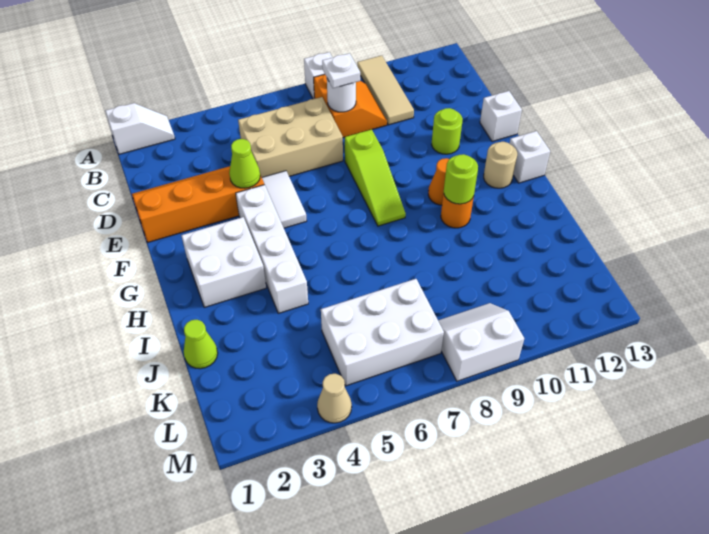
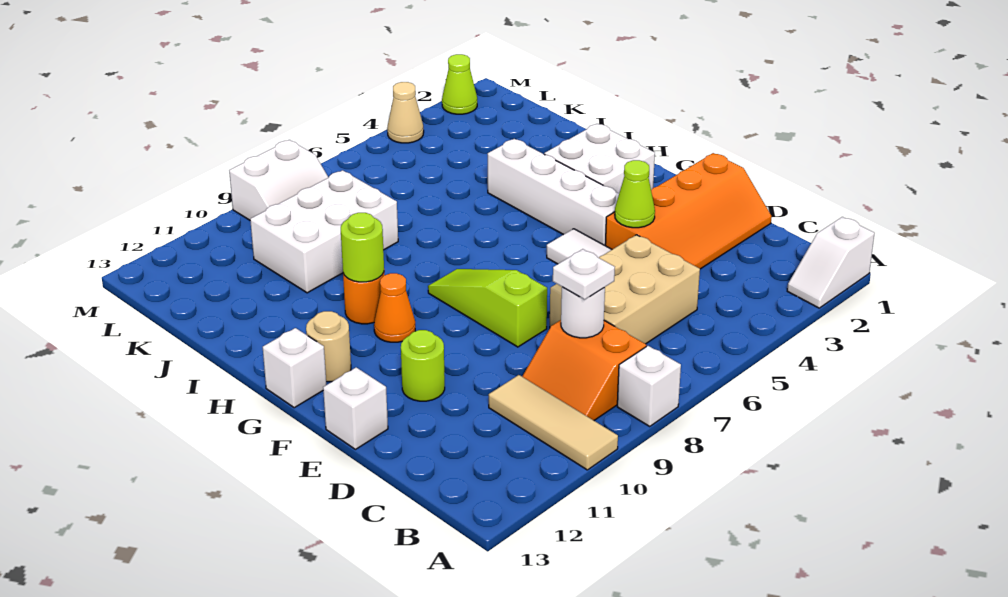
lime cone J1 level 1 -> lime cone M2 level 1
white brick K5:L7 level 1 -> white brick J8:K10 level 1

